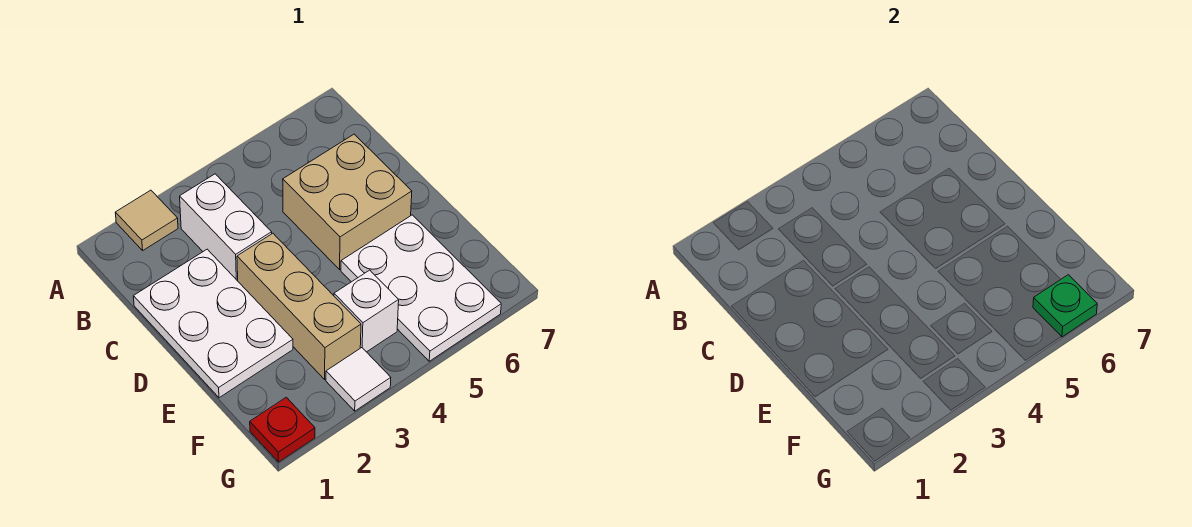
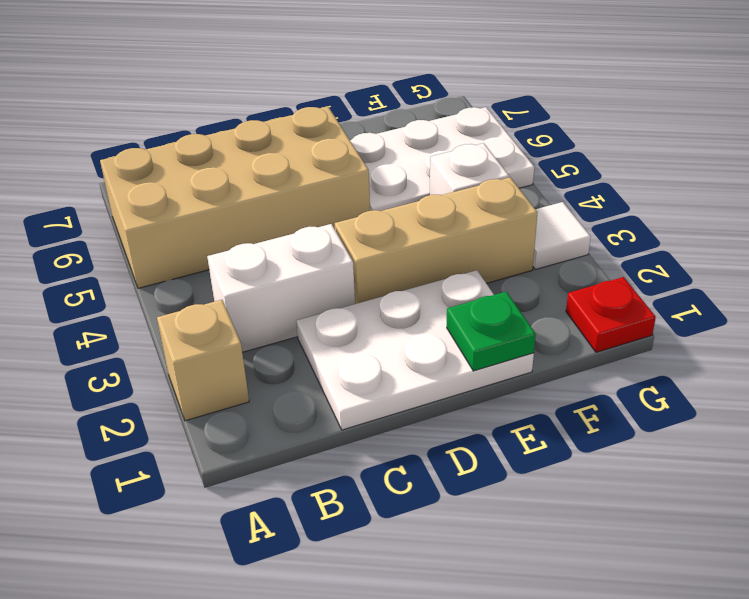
tan tile A2 level 1 -> tan brick A2 level 1
tan brick C5:D6 level 1 -> tan brick A5:D6 level 1
green plate G6 level 2 -> green plate E1 level 2

